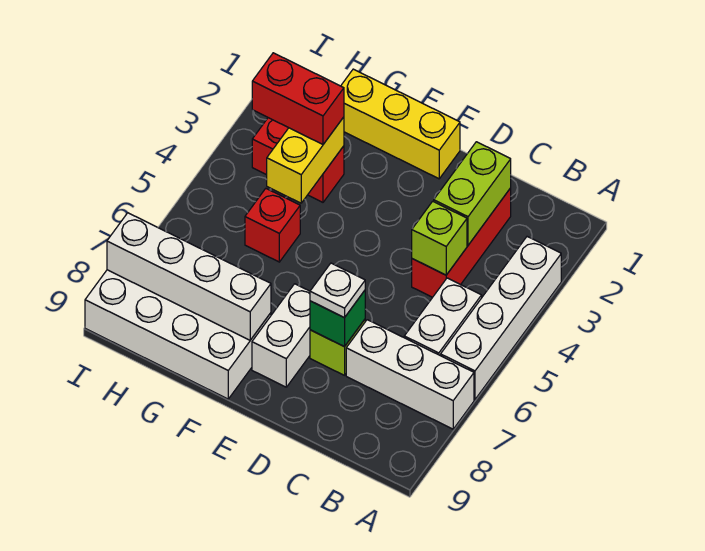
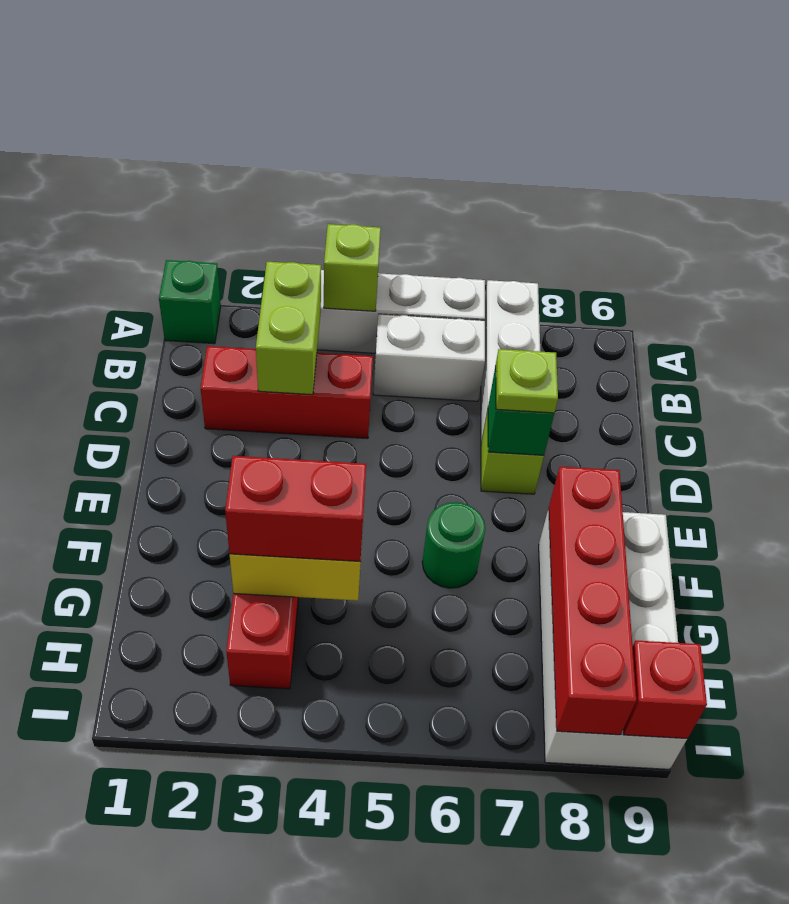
none -> green brick A1 level 1
lime brick C2:C3 level 2 -> lime brick B3:C3 level 2
lime brick C4 level 2 -> lime brick A4 level 2
white plate D7 level 3 -> lime plate D7 level 3
yellow brick E1:G1 level 1 -> none
white brick E7:E8 level 1 -> none
none -> green round brick F6 level 1
white brick F8:I8 level 2 -> red brick F8:I8 level 2
red brick G3:H3 level 3 -> red brick G3:G4 level 3
red brick G5 level 1 -> red brick I9 level 2

